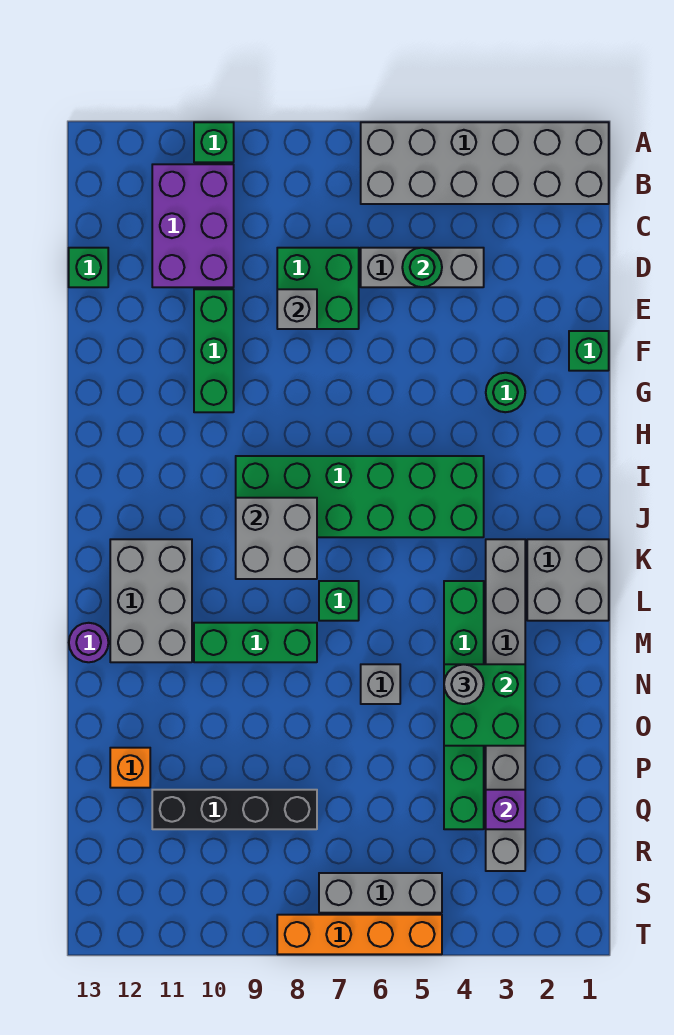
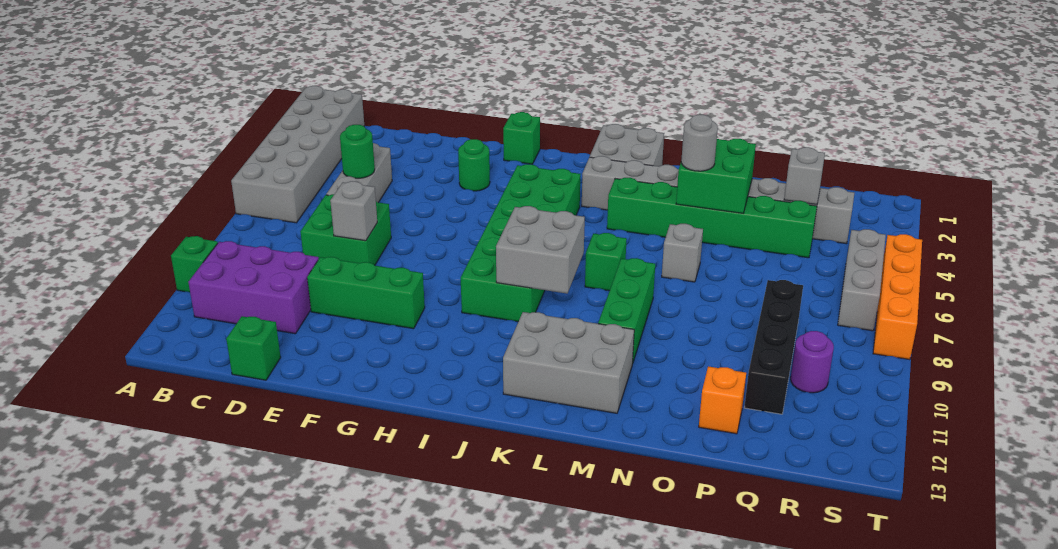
green brick F1 level 1 -> green brick H1 level 1
purple round brick M13 level 1 -> purple round brick R10 level 1
purple brick Q3 level 2 -> grey brick Q3 level 2

